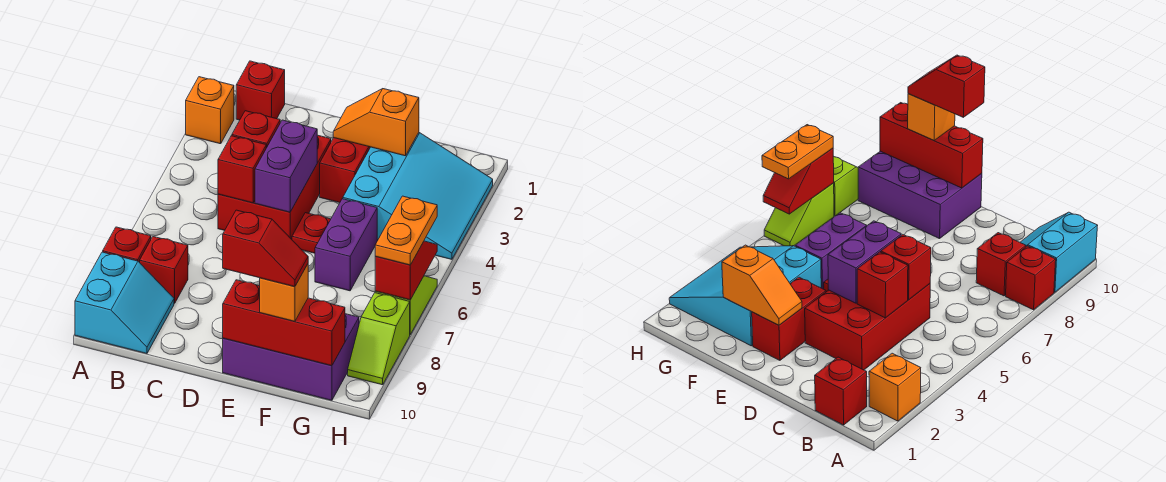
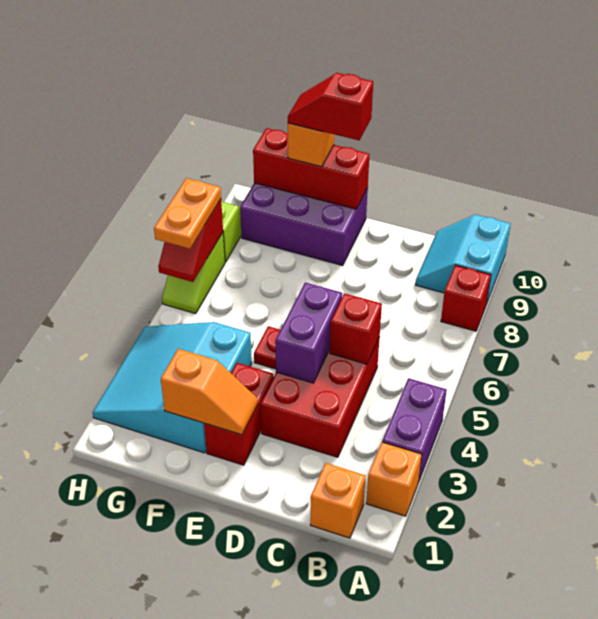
red brick B1 level 1 -> orange brick B1 level 1
red brick B8 level 1 -> none
red brick C4 level 2 -> none
purple brick F5:F6 level 1 -> purple brick A3:A4 level 1

